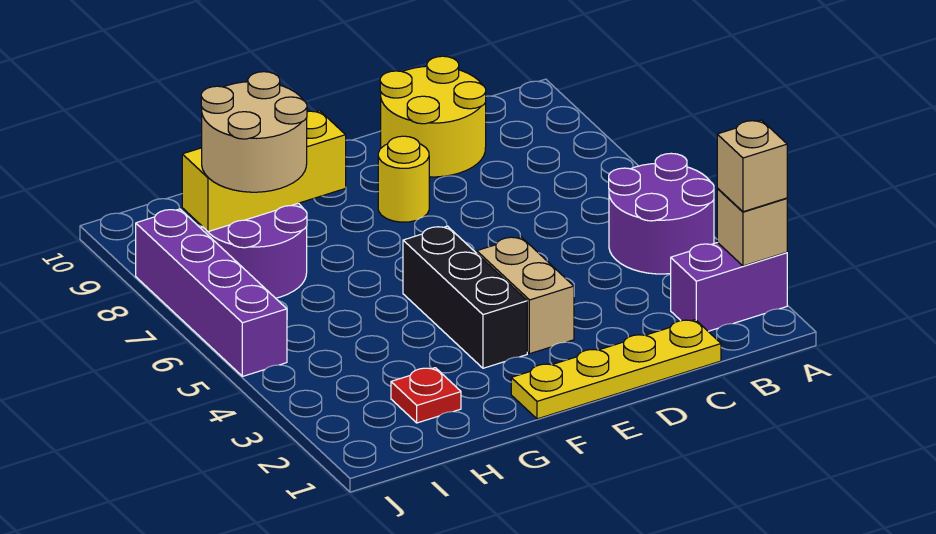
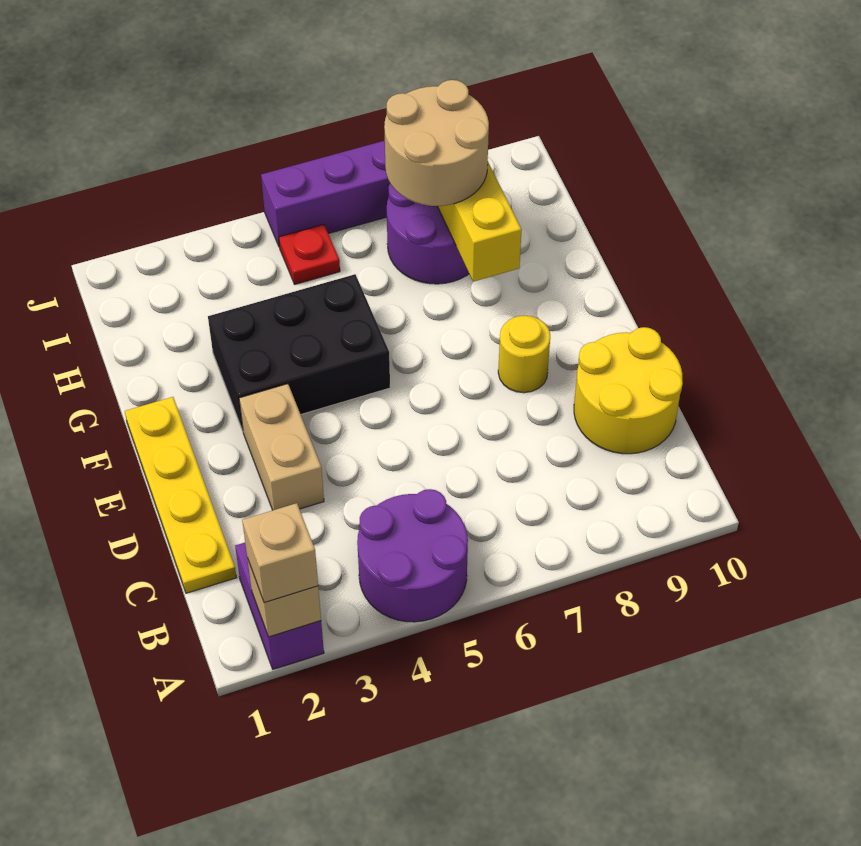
tan brick E3:E4 level 1 -> tan brick D3:E3 level 1
black brick F3:F5 level 1 -> black brick F3:G5 level 1
red plate H2 level 1 -> red plate I5 level 1

